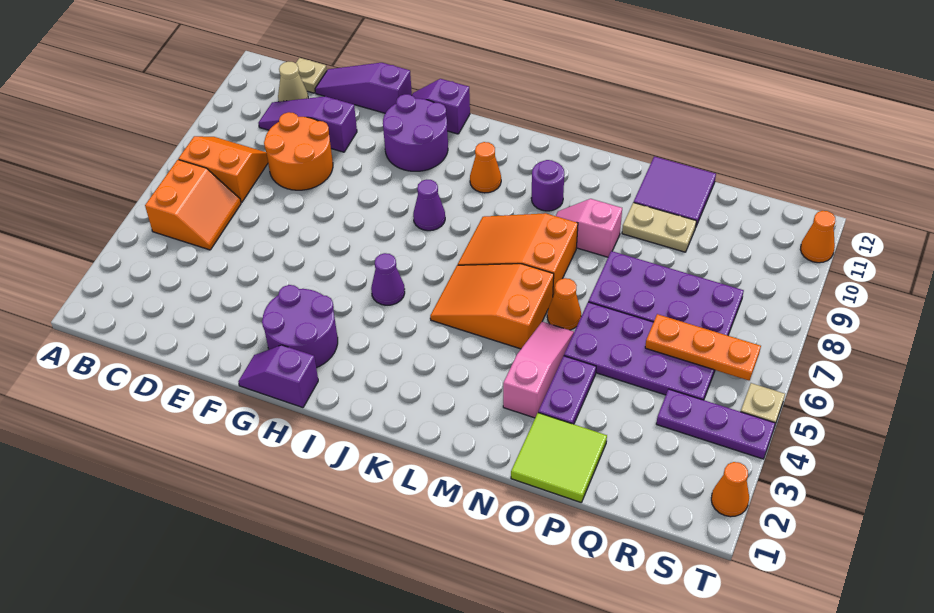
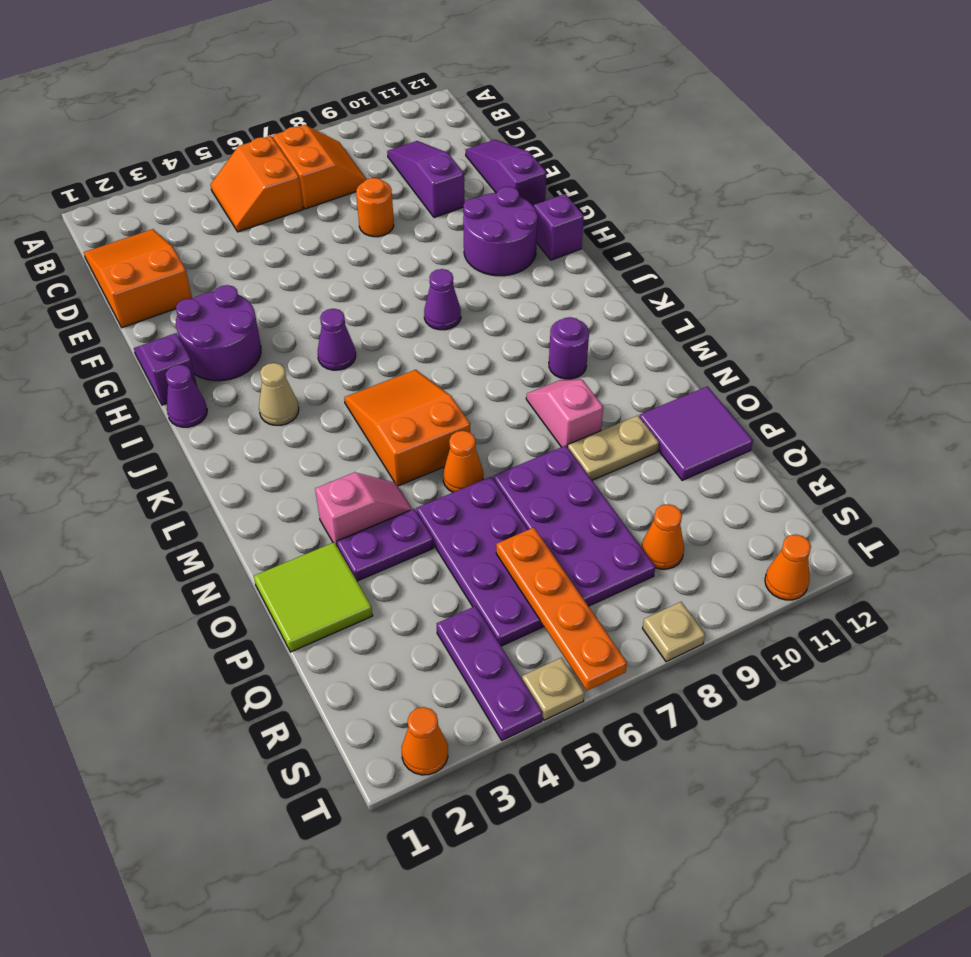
orange slope B5:C6 level 1 top B -> orange slope B5:C6 level 1 top 6
tan cone C11 level 1 -> tan cone J3 level 1
tan plate C12 level 1 -> tan plate T8 level 1
orange round brick D8:E9 level 1 -> orange round brick E8 level 1
none -> purple cone I1 level 1
orange cone J10 level 1 -> orange cone R9 level 1
orange slope K7:M8 level 1 top M -> orange slope C1:E2 level 1 top E
pink slope N3:N5 level 1 top 3 -> pink slope N3:N4 level 1 top 3
tan plate O10:P10 level 1 -> tan plate O9:O10 level 1
orange plate Q6:S6 level 2 -> orange plate Q6:T6 level 2

